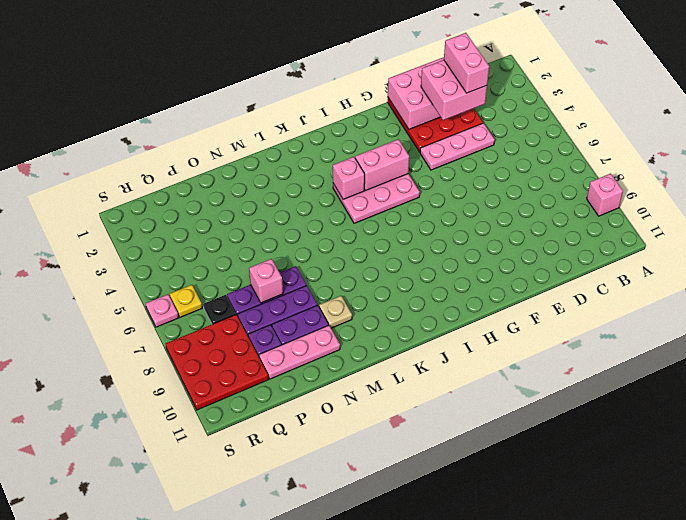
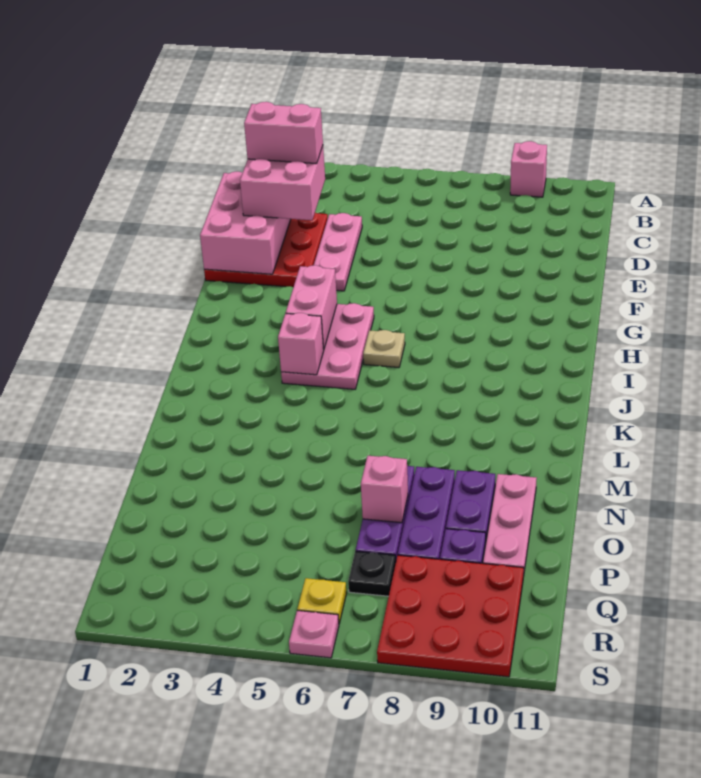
tan plate M9 level 1 -> tan plate I6 level 1

